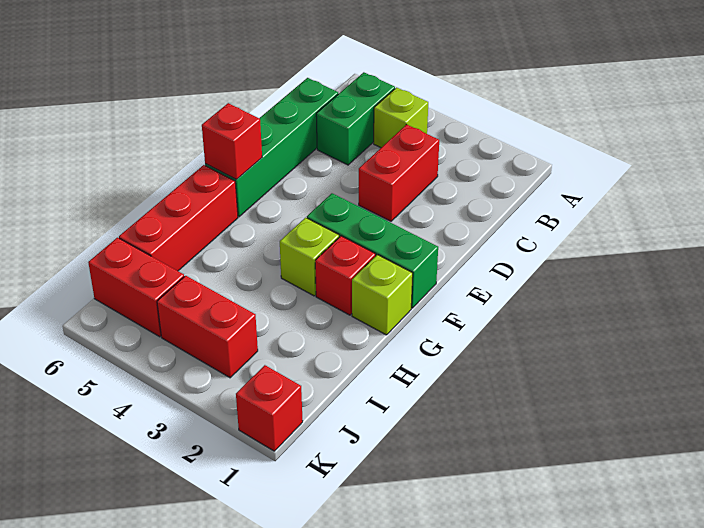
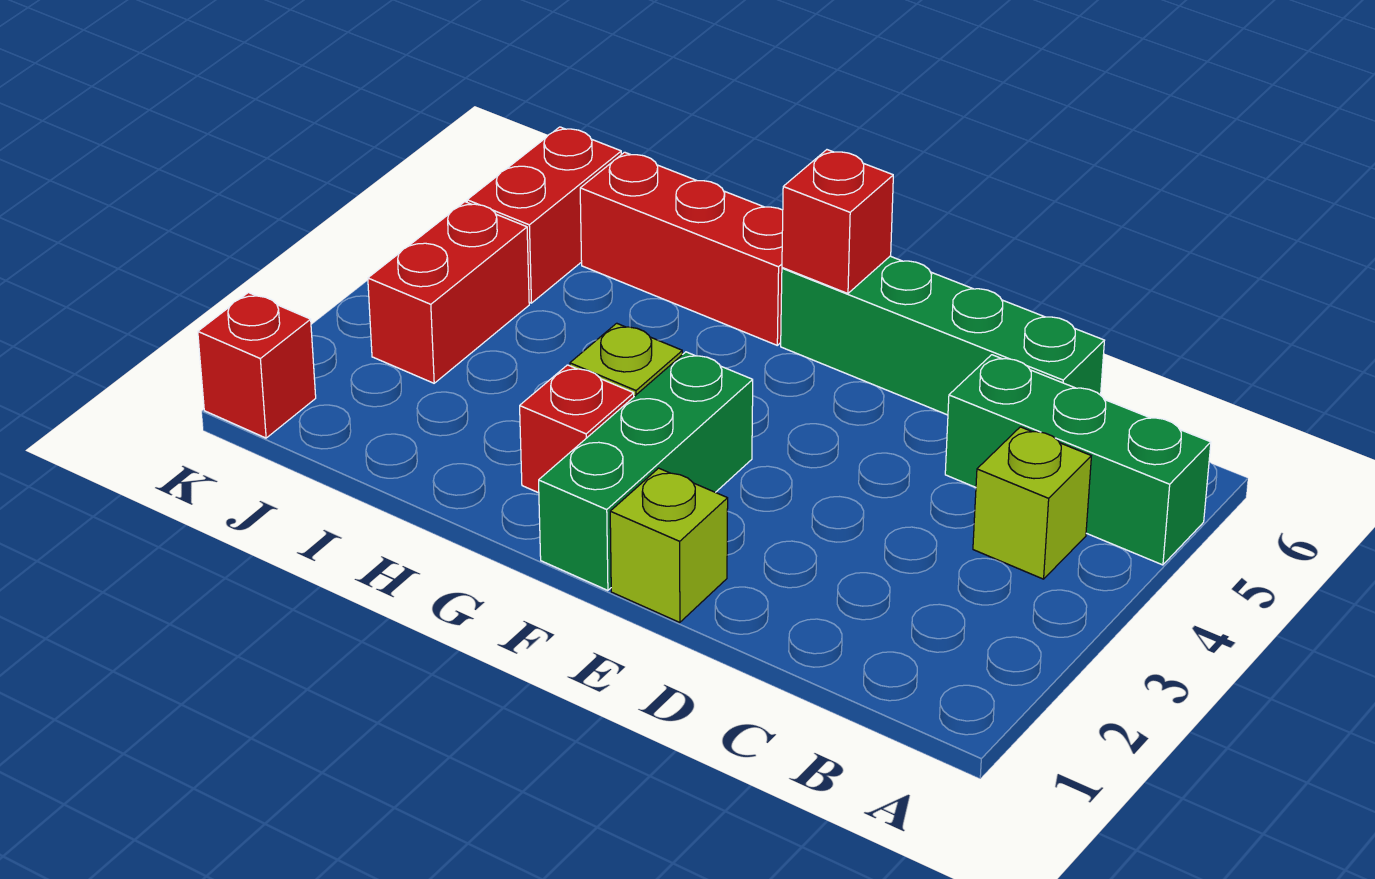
green brick B5:C5 level 1 -> green brick A5:C5 level 1
red brick C3:D3 level 1 -> none
lime brick G1 level 1 -> lime brick E1 level 1

